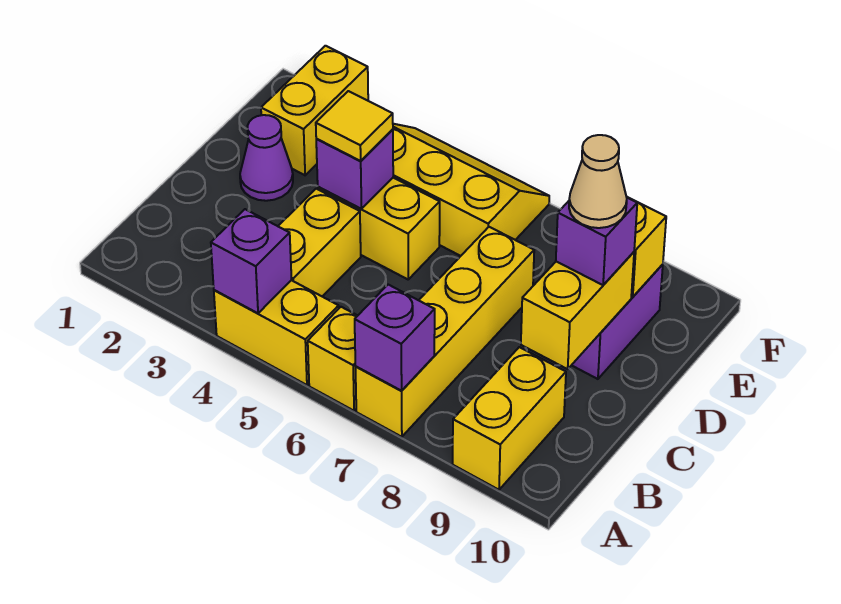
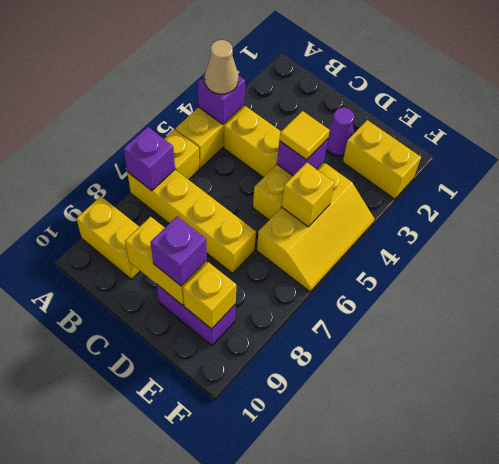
tan cone D9 level 4 -> tan cone A4 level 3
none -> yellow brick E5 level 2

